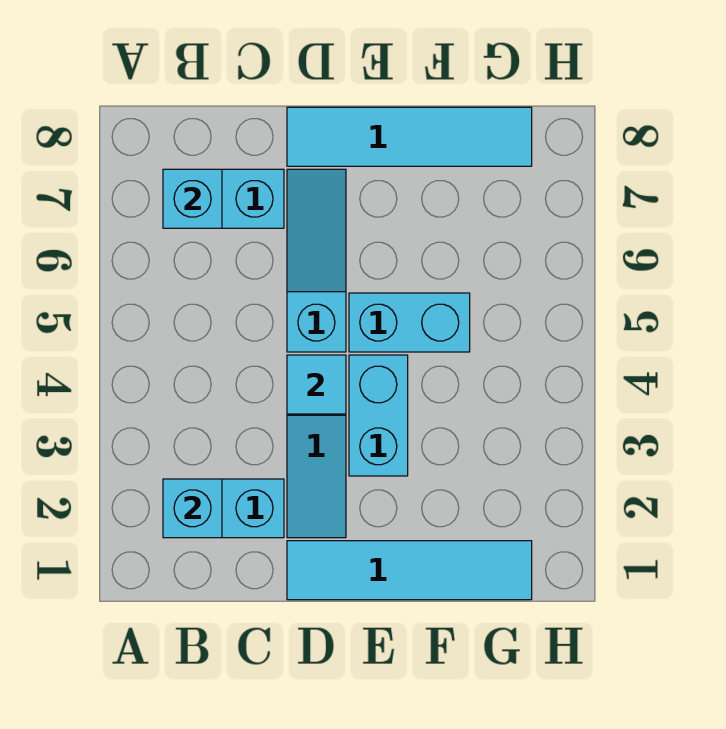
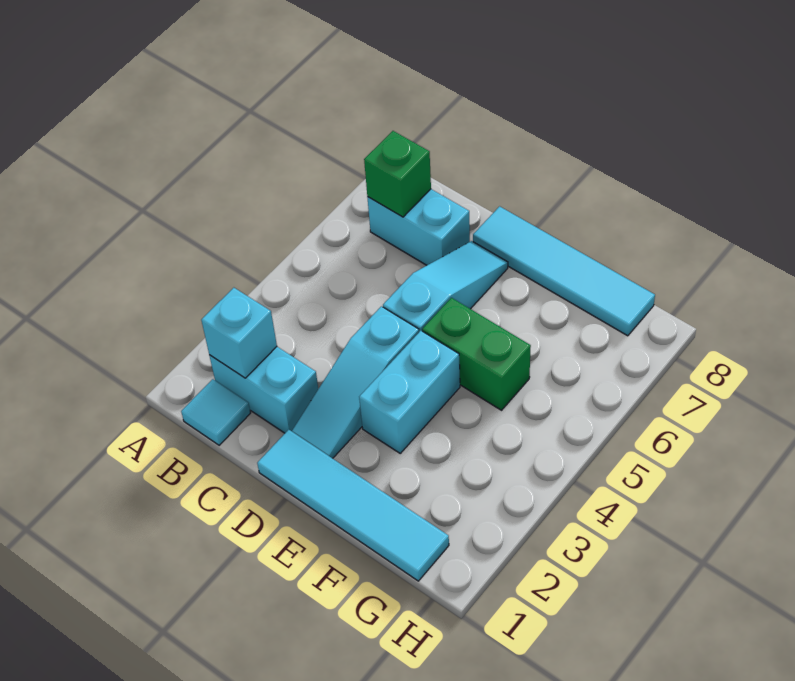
cyan brick B7 level 2 -> green brick B7 level 2
cyan tile D4 level 2 -> cyan tile B1 level 1
cyan brick E5:F5 level 1 -> green brick E5:F5 level 1

